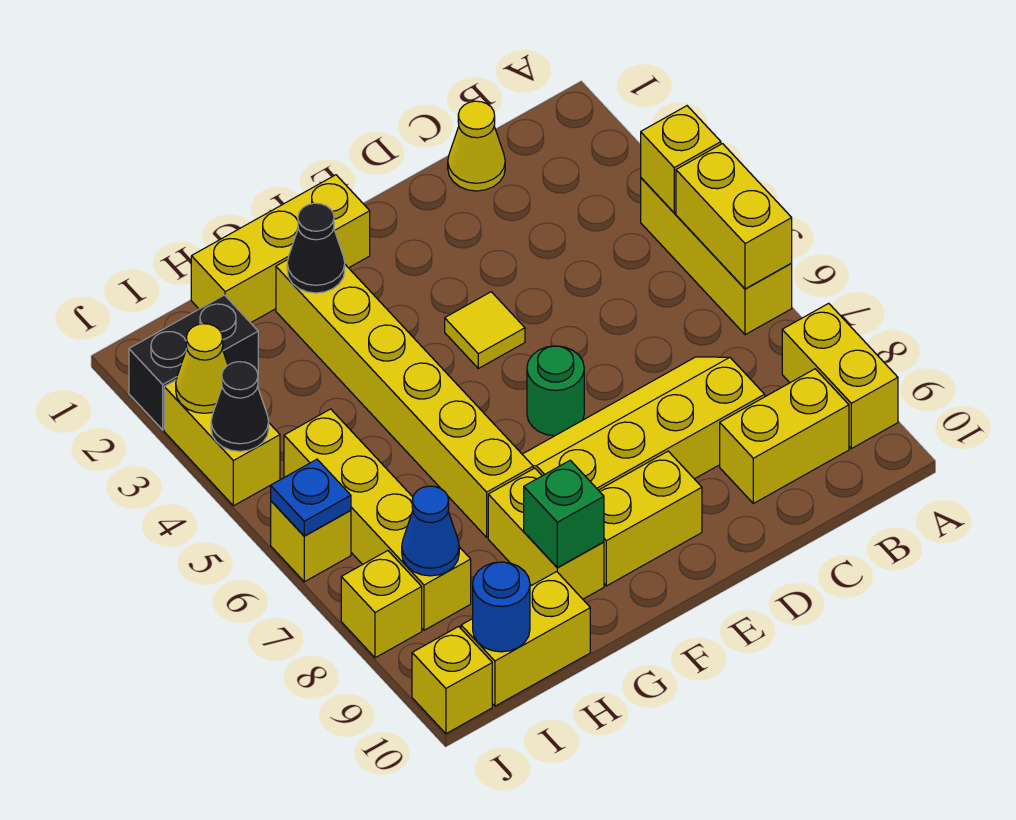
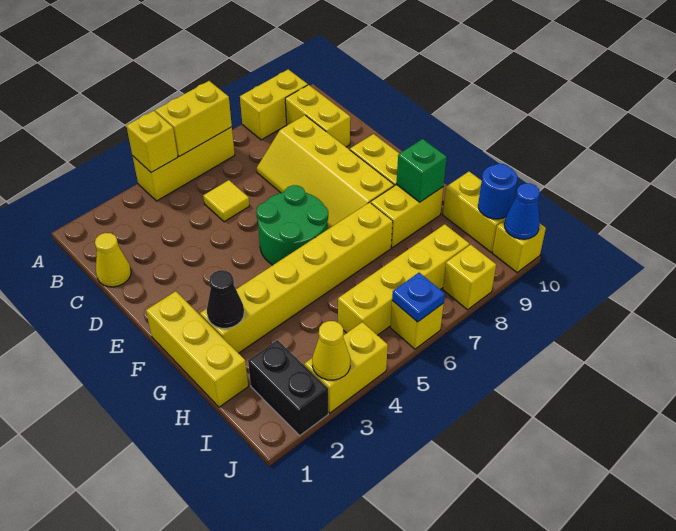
yellow tile E4 level 1 -> yellow tile C5 level 1
green round brick E6 level 1 -> green round brick E5:F6 level 1
blue cone I8 level 2 -> blue cone J10 level 2
black cone J4 level 2 -> none

